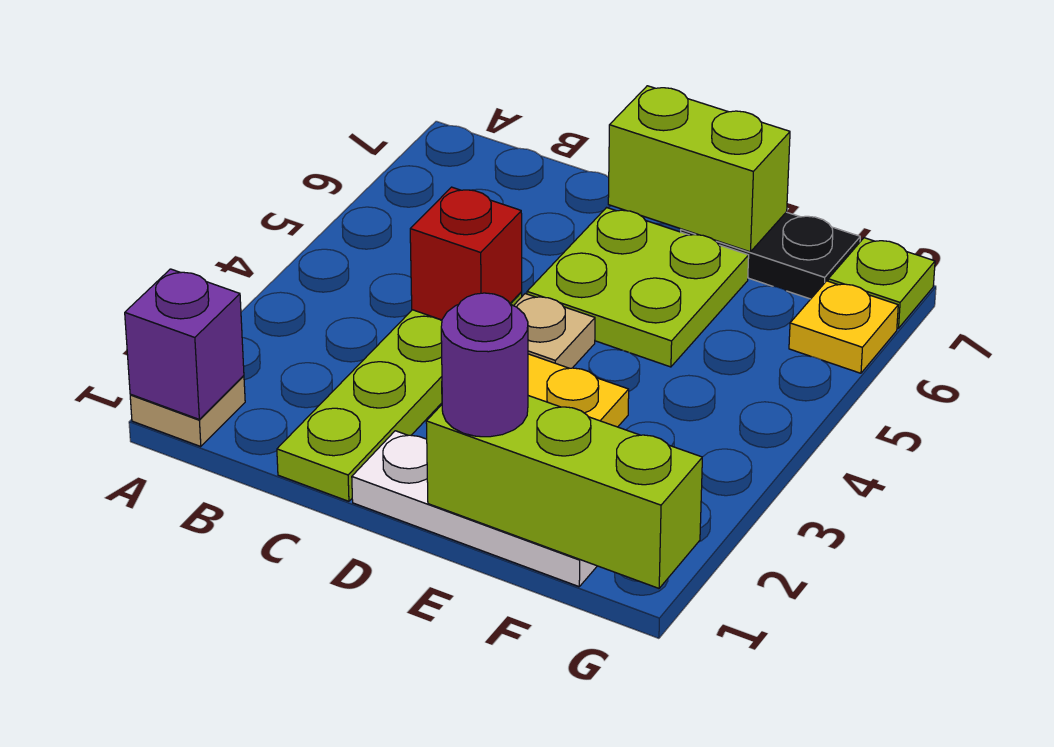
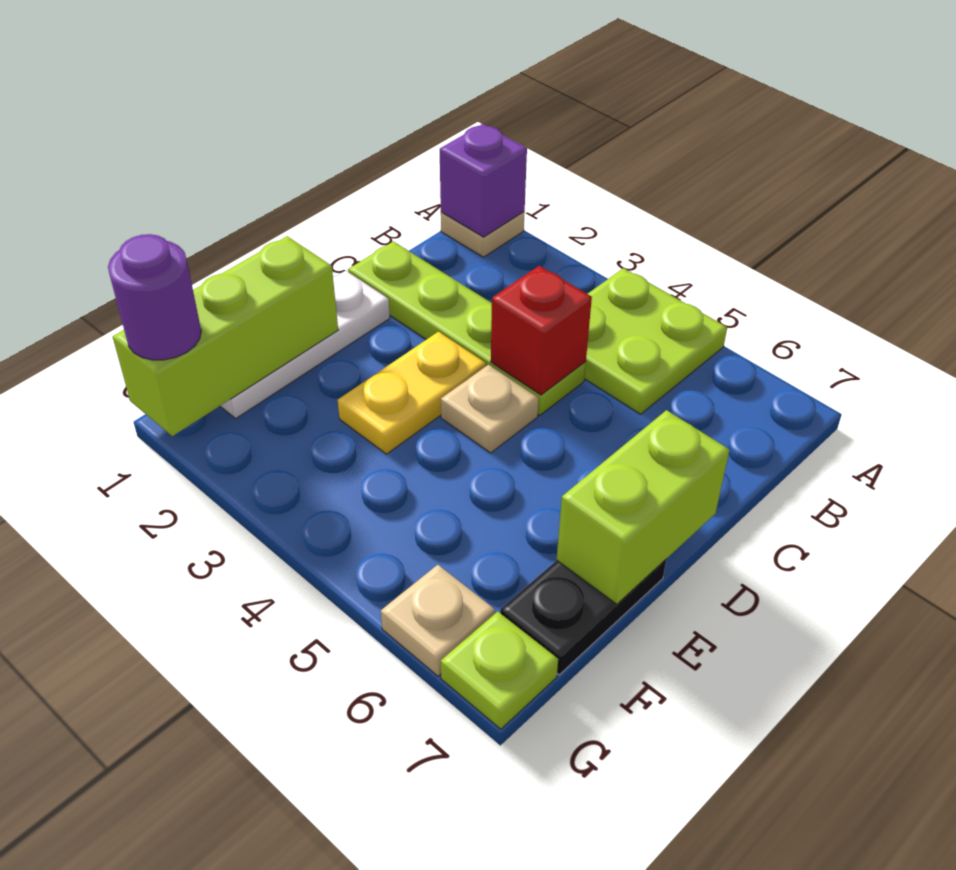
lime plate D5:E6 level 1 -> lime plate A4:B5 level 1
purple round brick E1 level 3 -> purple round brick G1 level 3
yellow plate G6 level 1 -> tan plate G6 level 1

